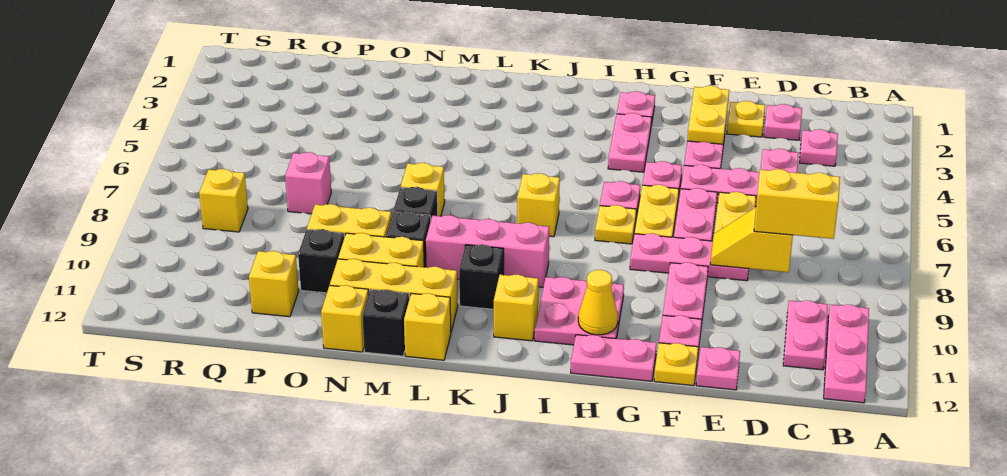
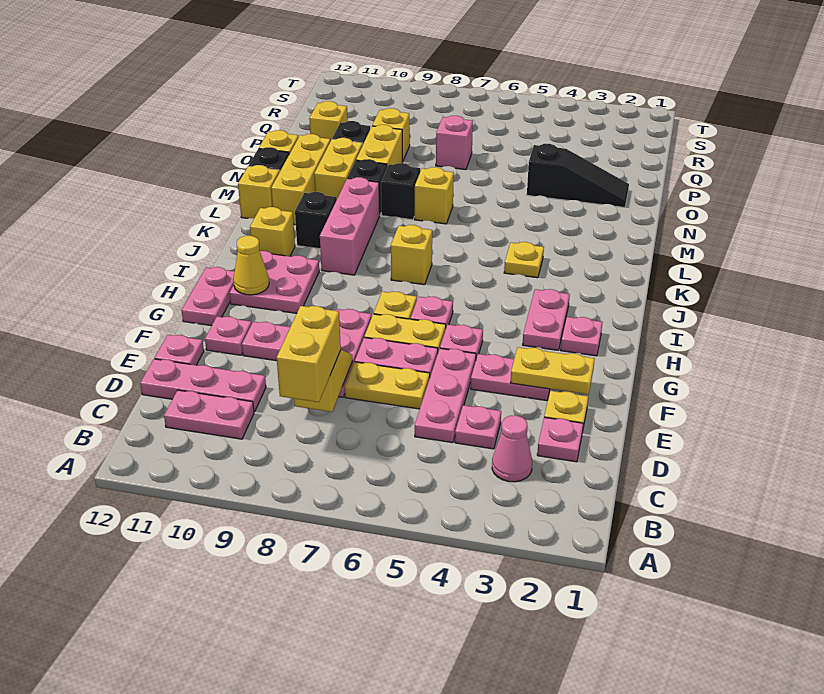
pink plate B10:B12 level 1 -> pink plate D10:D12 level 1
pink plate C3 level 1 -> pink cone C3 level 1
yellow plate F12 level 1 -> yellow plate K4 level 1
pink plate H3:H4 level 1 -> pink plate H3:I3 level 1
none -> black slope O2:O4 level 1 top 4
yellow brick R8 level 1 -> yellow brick P9 level 1

